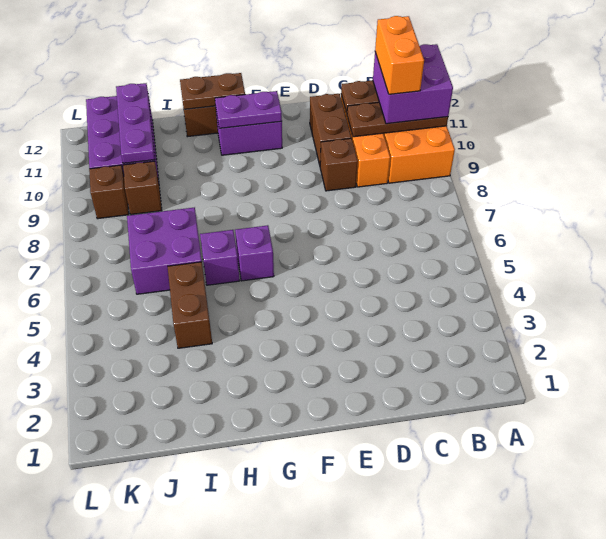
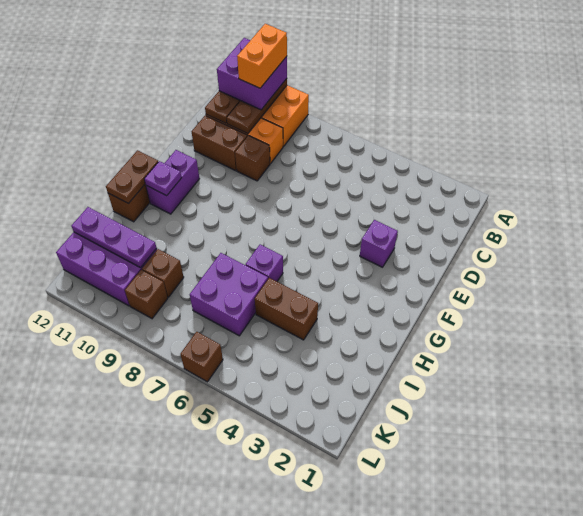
orange brick B10:B11 level 4 -> orange brick A10:B10 level 4
purple plate F11:G11 level 2 -> purple plate G11 level 2
purple brick G6 level 1 -> purple brick E3 level 1
none -> brown brick L6 level 1

